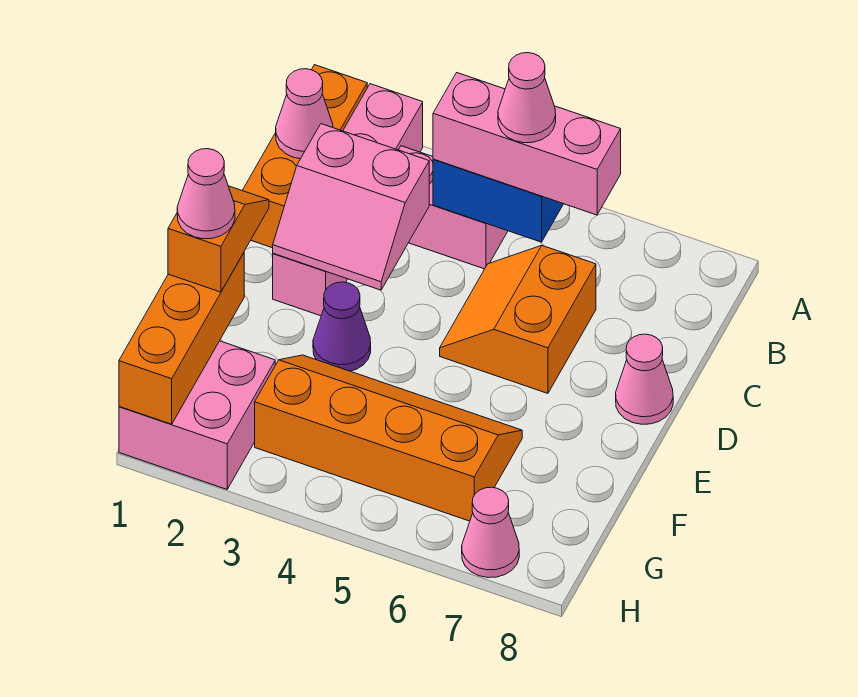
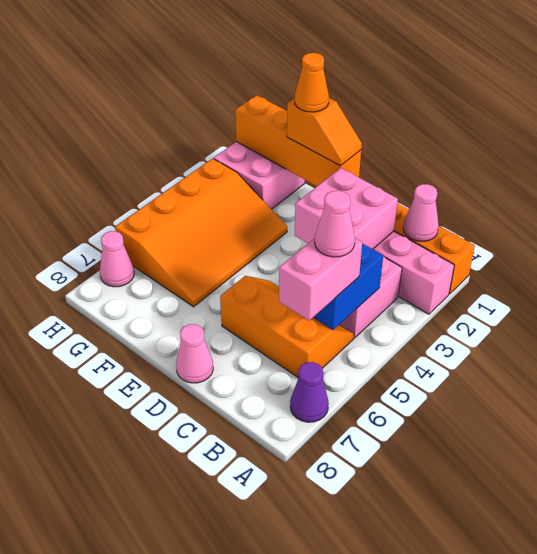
pink brick B4:B6 level 3 -> pink brick B5:B6 level 3
pink slope C2:D3 level 2 top C -> pink brick C2:D3 level 2
orange slope C5:D6 level 1 top 6 -> orange slope B5:D6 level 1 top 6
purple cone E3 level 1 -> purple cone A7 level 1
orange brick F1:H1 level 2 -> orange brick E1:H1 level 2
pink cone F1 level 4 -> orange cone F1 level 4
orange slope F3:G6 level 1 top G -> orange slope F3:H6 level 1 top H

